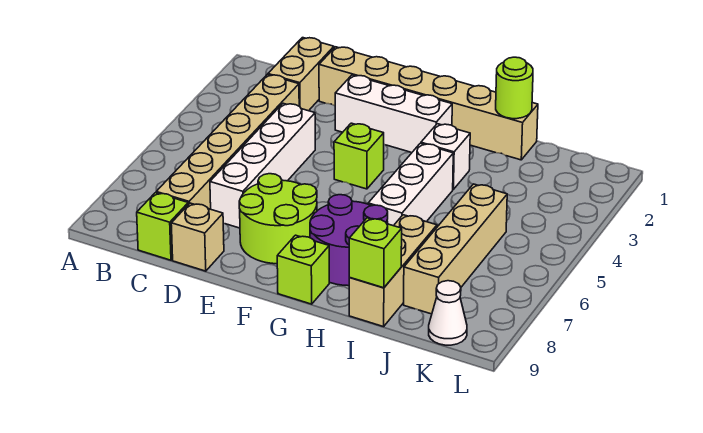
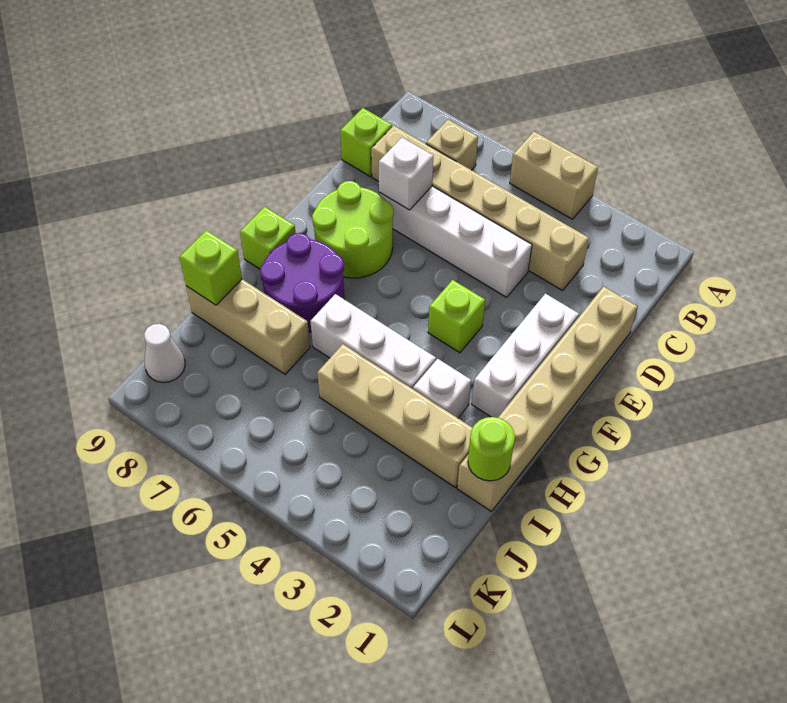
tan brick C1:C2 level 1 -> tan brick A4:A5 level 1
none -> white brick D7 level 2
tan brick D9 level 1 -> tan brick B7 level 1
tan brick J5:J8 level 1 -> tan brick I2:I5 level 1

